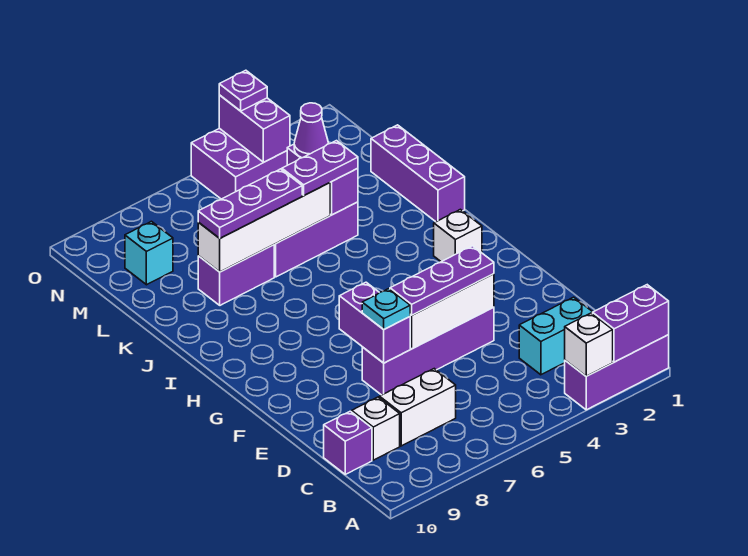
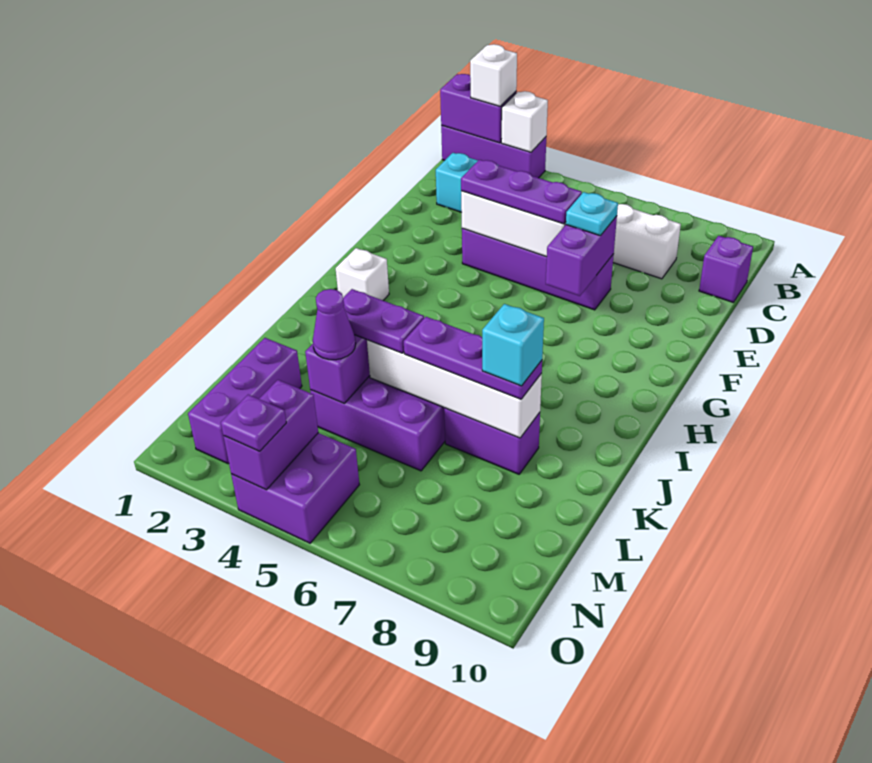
white brick C9 level 1 -> white brick A2 level 3
purple brick J1:L1 level 1 -> purple brick L2:N2 level 1
cyan brick M9 level 1 -> cyan brick K8 level 4

